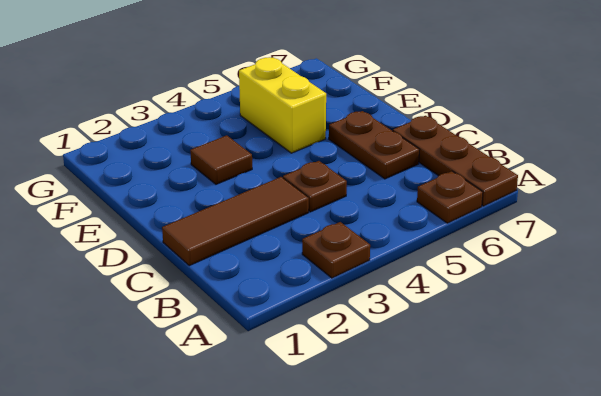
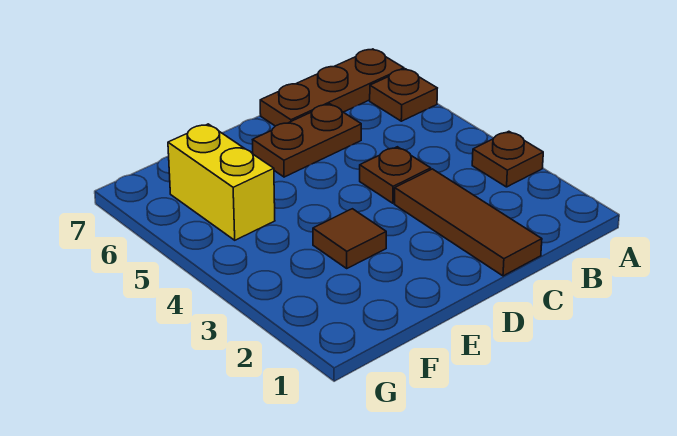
yellow brick E5:F5 level 1 -> yellow brick F5:F6 level 1

